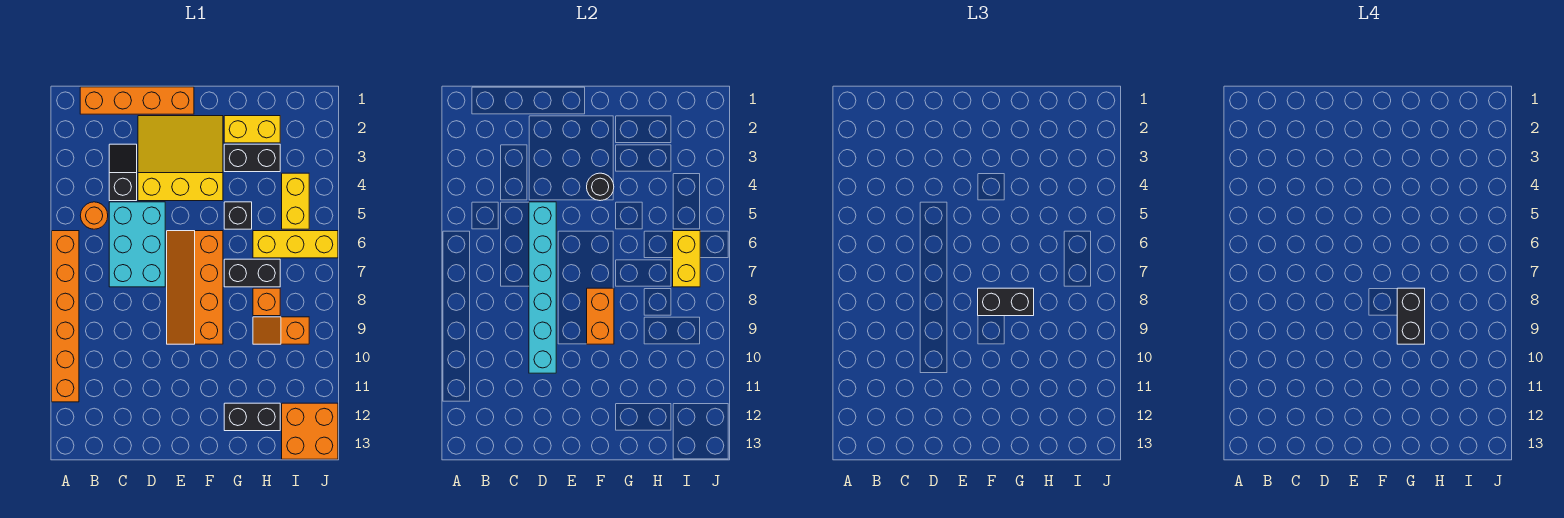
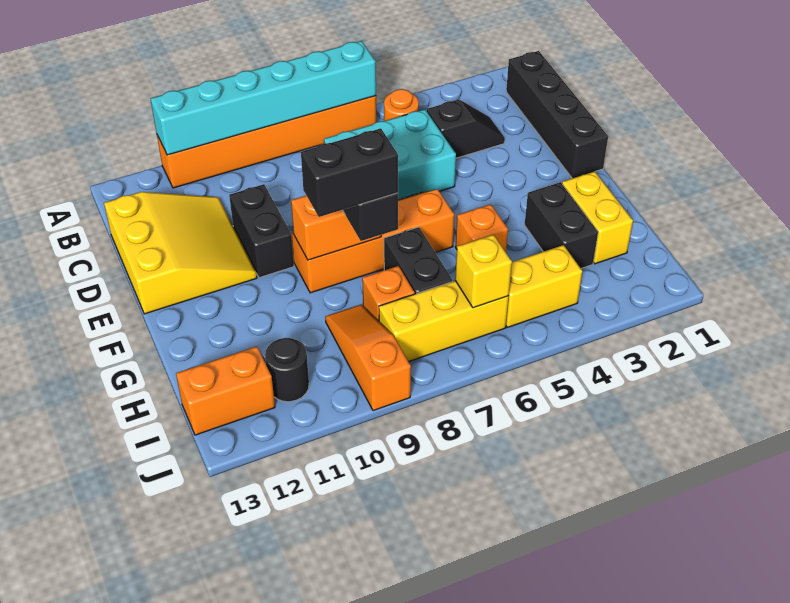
orange brick B1:E1 level 1 -> black brick B1:E1 level 1
yellow slope D2:F4 level 1 top 4 -> yellow slope C11:E13 level 1 top 13
cyan brick D5:D10 level 2 -> cyan brick A6:A11 level 2
black round brick F4 level 2 -> black round brick I11 level 1
black brick G5 level 1 -> orange brick G5 level 1
black brick G12:H12 level 1 -> black brick D10:E10 level 1
yellow brick H6:J6 level 1 -> yellow brick I6:I8 level 1
orange slope H9:I9 level 1 top I -> orange slope H9:J9 level 1 top J
yellow brick I6:I7 level 2 -> yellow brick I6 level 2
orange brick I12:J13 level 1 -> orange brick I12:I13 level 1

